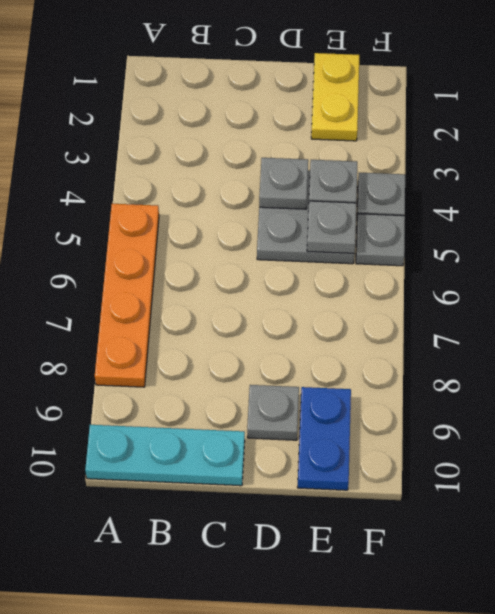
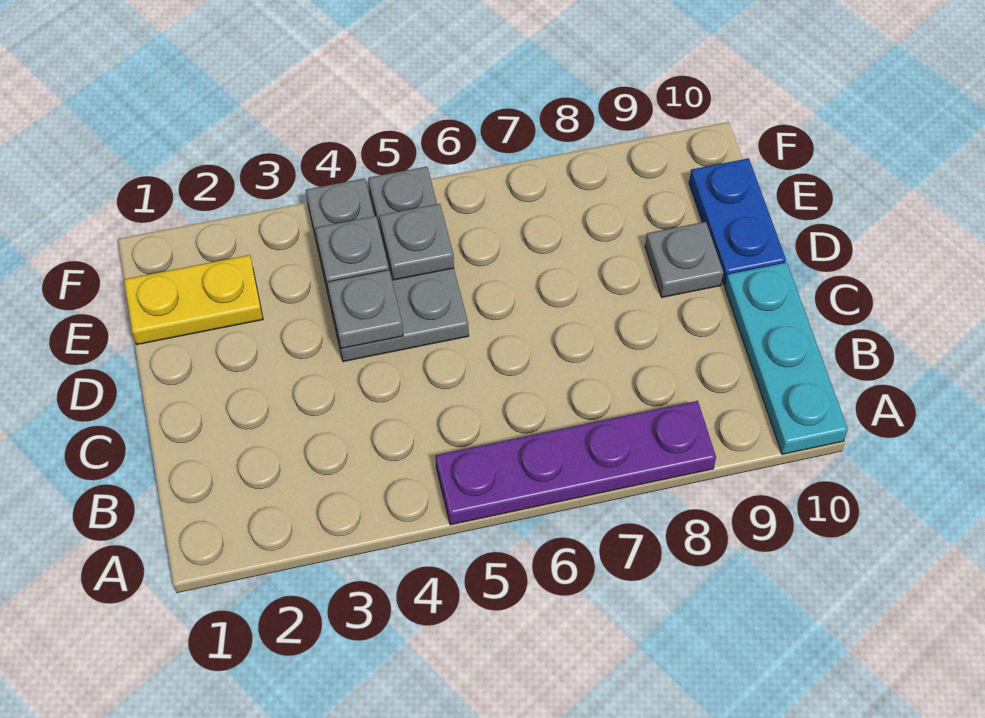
orange plate A5:A8 level 1 -> purple plate A5:A8 level 1
blue plate E9:E10 level 1 -> blue plate D10:E10 level 1

